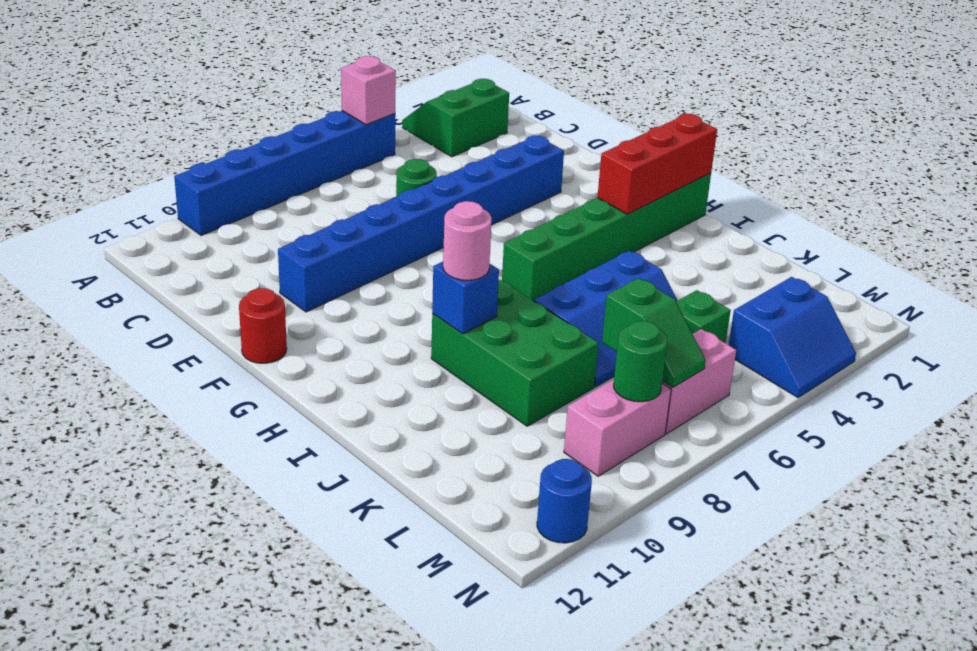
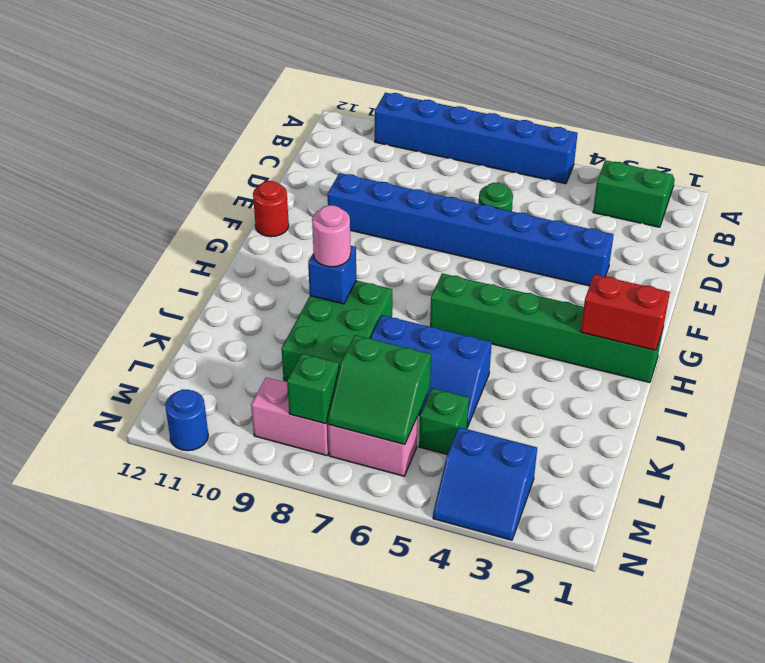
pink brick A5 level 2 -> none
red brick H1:H3 level 2 -> red brick H1:H2 level 2
green slope L7:M7 level 2 top L -> green slope L6:M7 level 2 top L
green round brick M8 level 2 -> green brick M8 level 2

